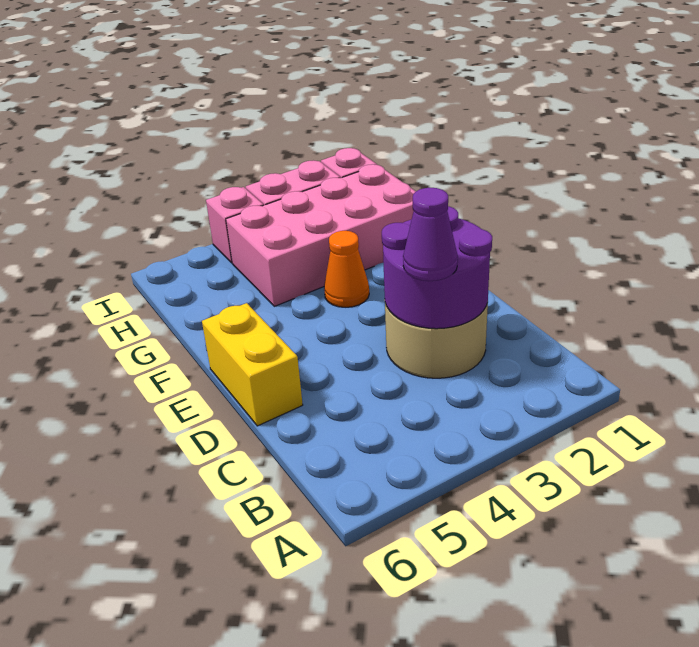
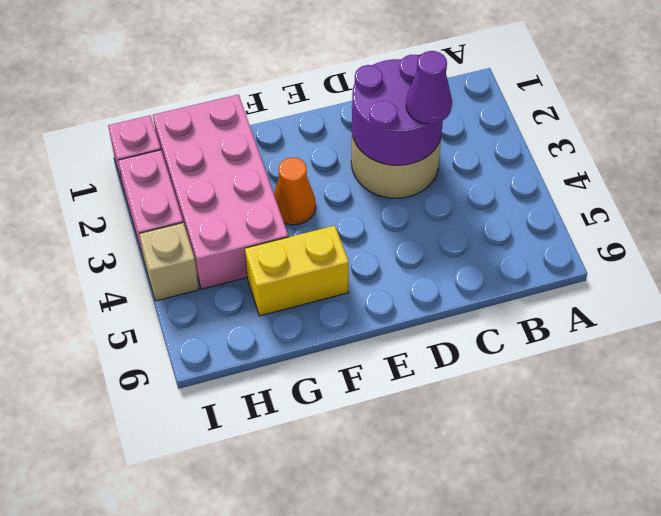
yellow brick D6:E6 level 1 -> yellow brick F5:G5 level 1
pink brick I4 level 1 -> tan brick I4 level 1

